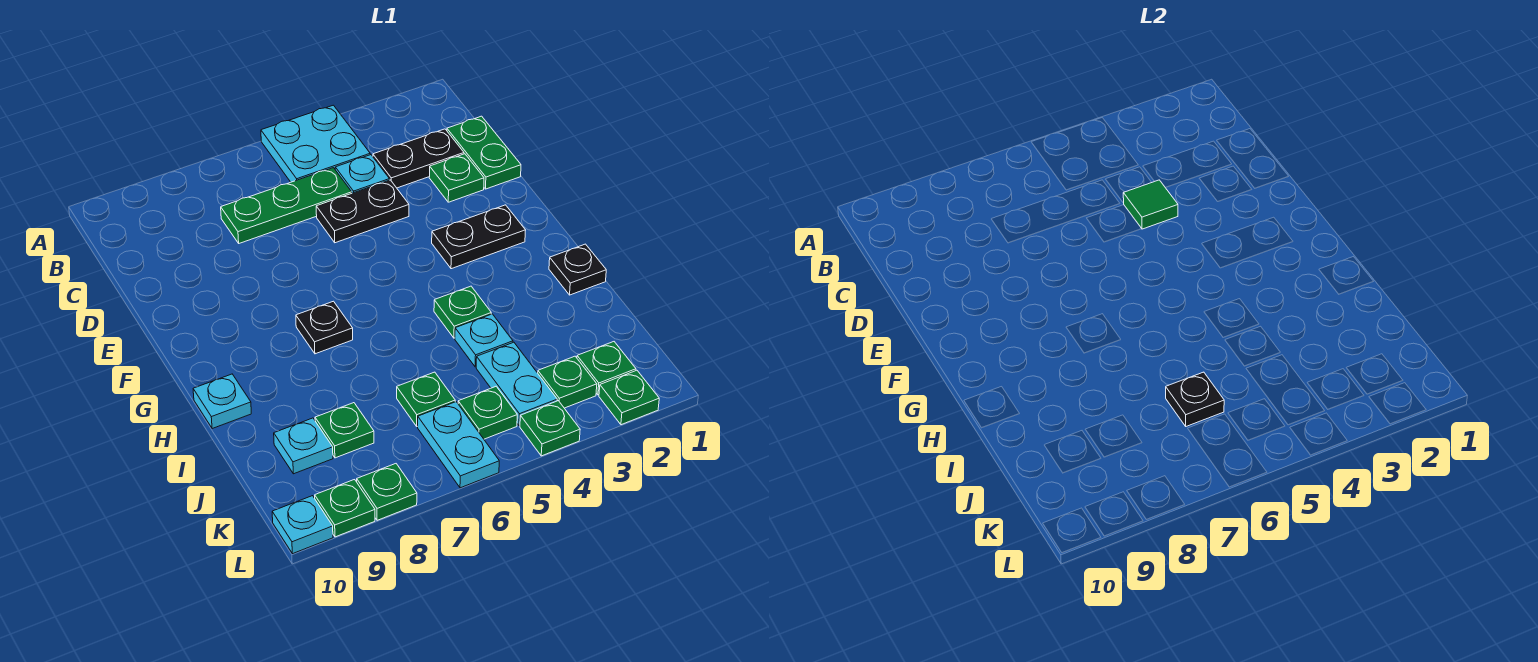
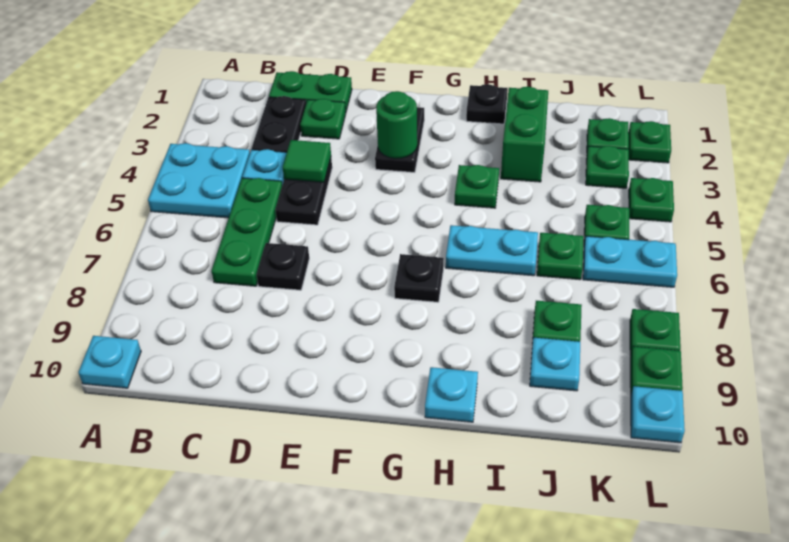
none -> green round brick F3 level 2
none -> green brick I2:I3 level 1
cyan plate I4 level 1 -> cyan plate A10 level 1
cyan plate J4:K4 level 1 -> cyan plate H6:I6 level 1
black plate J6 level 2 -> black plate D7 level 1

